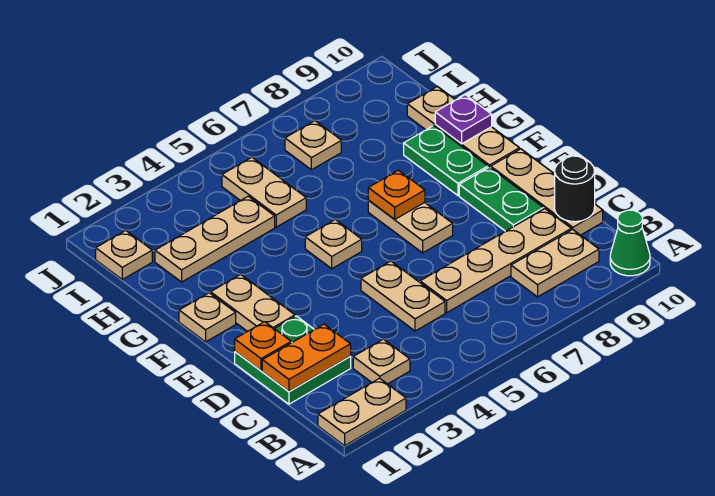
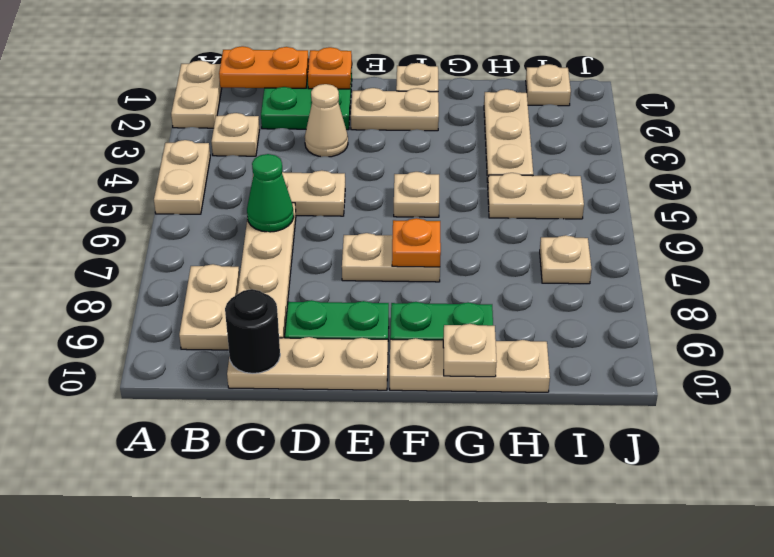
none -> tan plate A4:A5 level 1
green cone A10 level 1 -> green cone C6 level 2
orange plate C1:C2 level 2 -> orange plate B1:C1 level 2
none -> tan cone D3 level 1
purple plate G10 level 2 -> tan plate G10 level 2

